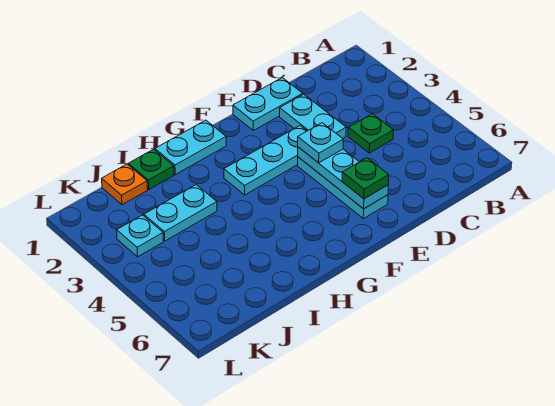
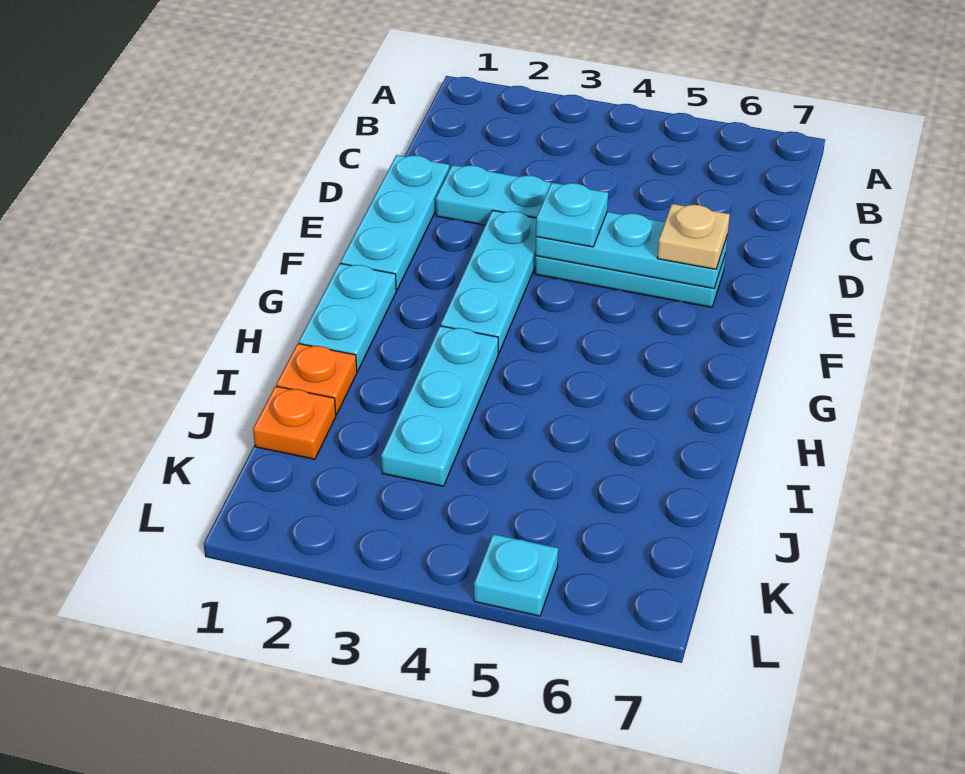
green plate C4 level 1 -> none
cyan plate D1:E1 level 1 -> cyan plate D1:F1 level 1
green plate E6 level 3 -> tan plate E6 level 3
green plate I1 level 1 -> orange plate I1 level 1
cyan plate I3:J3 level 1 -> cyan plate H3:J3 level 1
cyan plate K3 level 1 -> cyan plate L5 level 1

